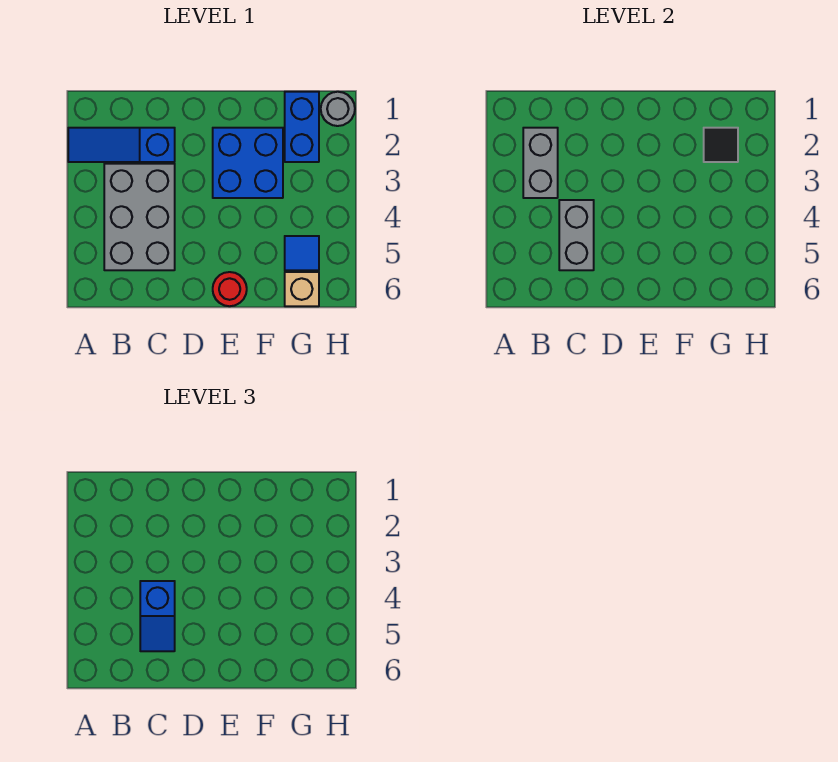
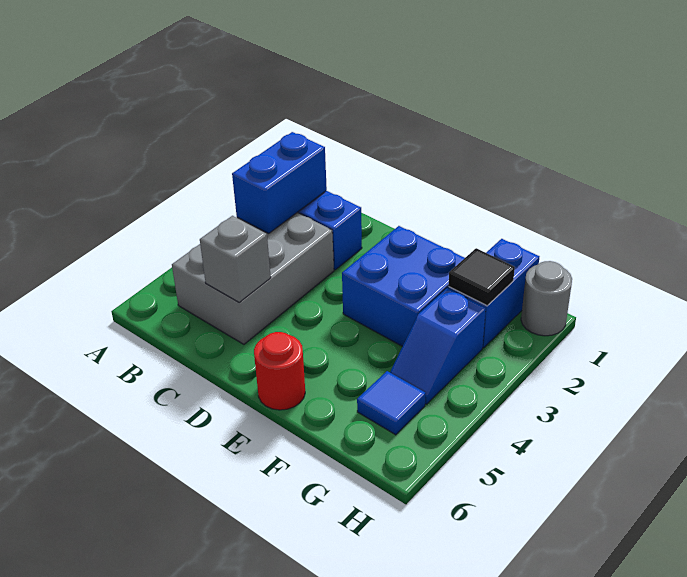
grey brick B2:B3 level 2 -> blue brick B2:B3 level 2
grey brick C4:C5 level 2 -> grey brick C5 level 2
blue slope C4:C5 level 3 top 4 -> blue slope G3:G4 level 1 top 3
tan brick G6 level 1 -> none

